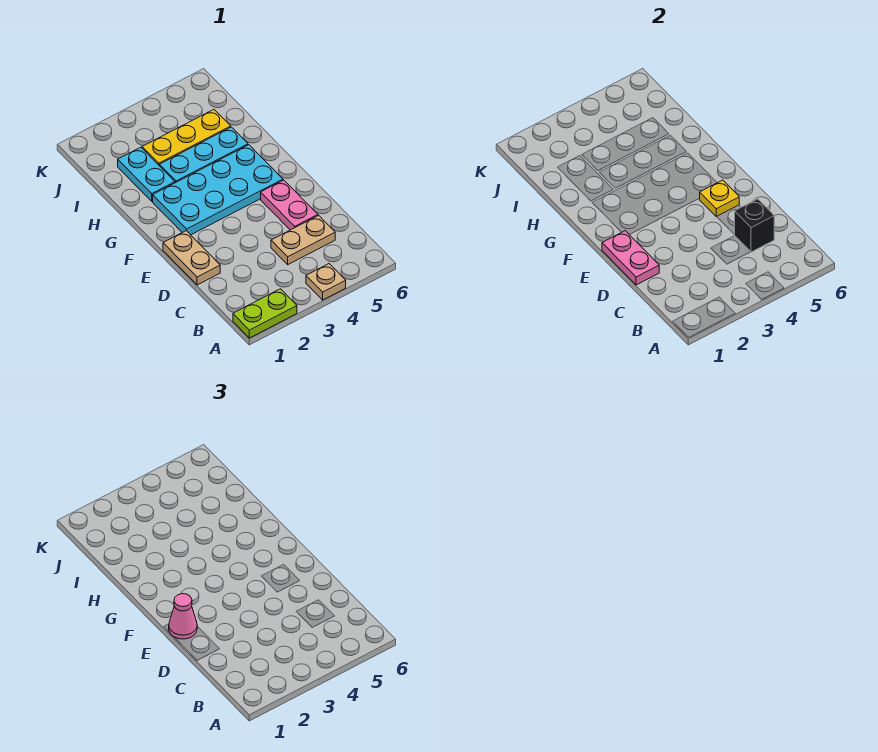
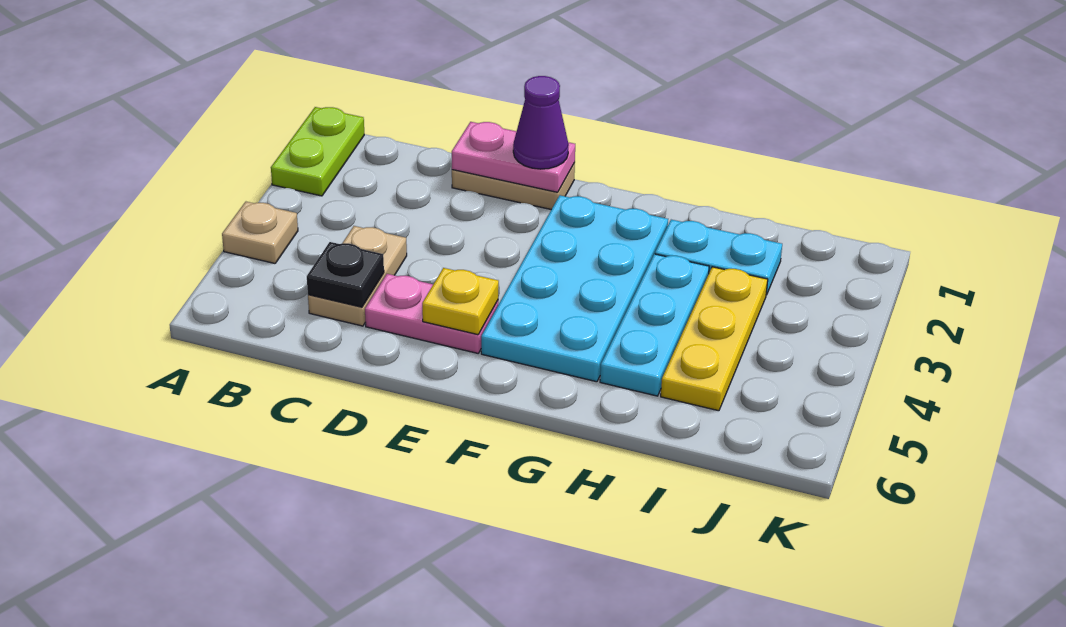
black brick C5 level 2 -> black plate C5 level 2
pink cone E1 level 3 -> purple cone E1 level 3

